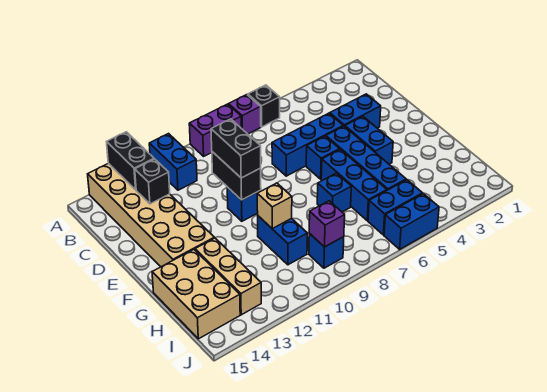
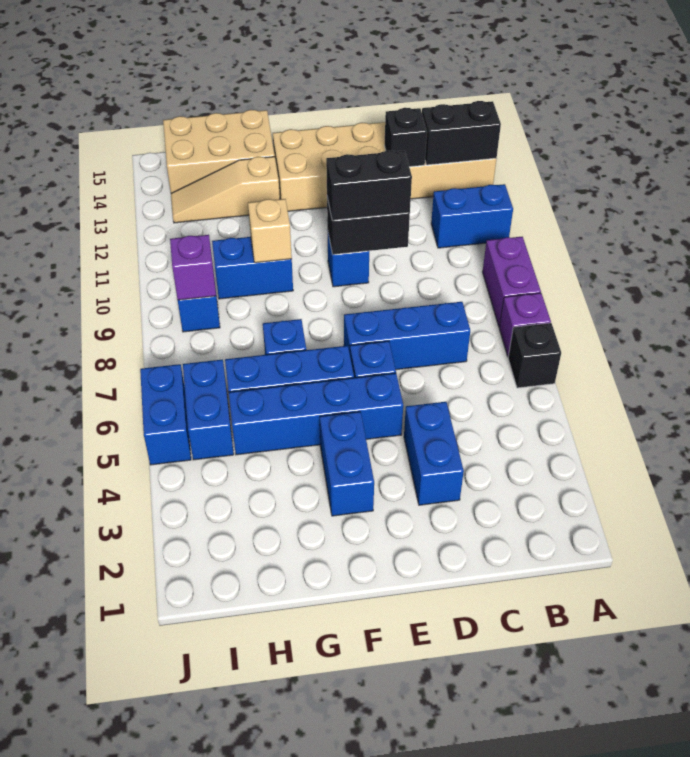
blue brick D5:D7 level 1 -> blue brick C7:E7 level 1
blue brick E4:F4 level 1 -> blue brick F3:F4 level 1
tan brick G13:I13 level 1 -> tan slope G13:I13 level 1 top G

